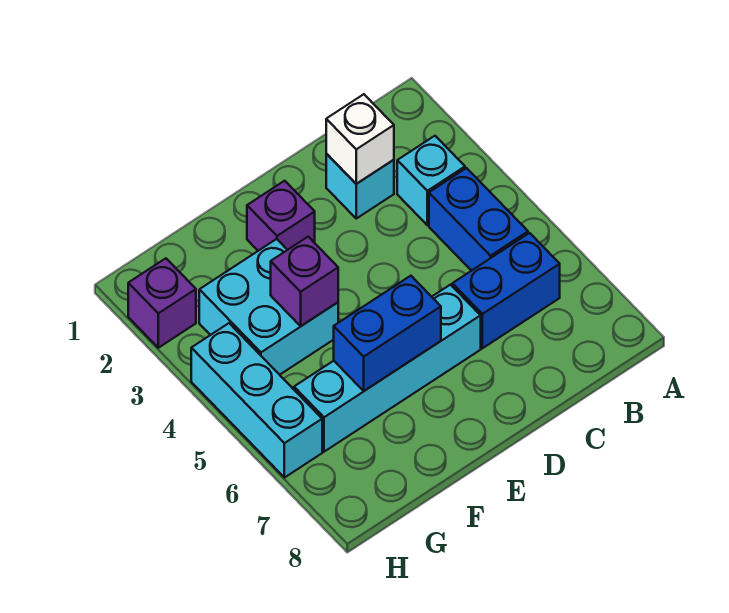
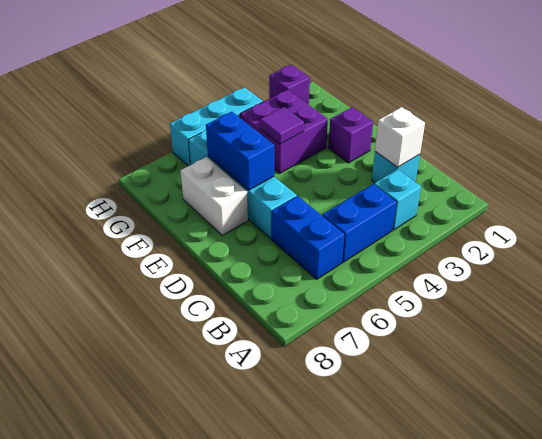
none -> white brick E7:F7 level 1
cyan brick F3:G4 level 1 -> purple brick F3:G4 level 1
purple brick F4 level 2 -> purple tile F4 level 2

